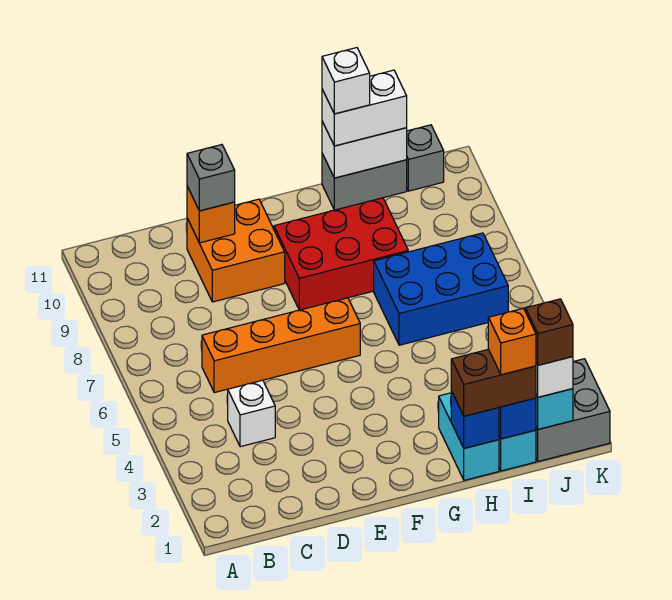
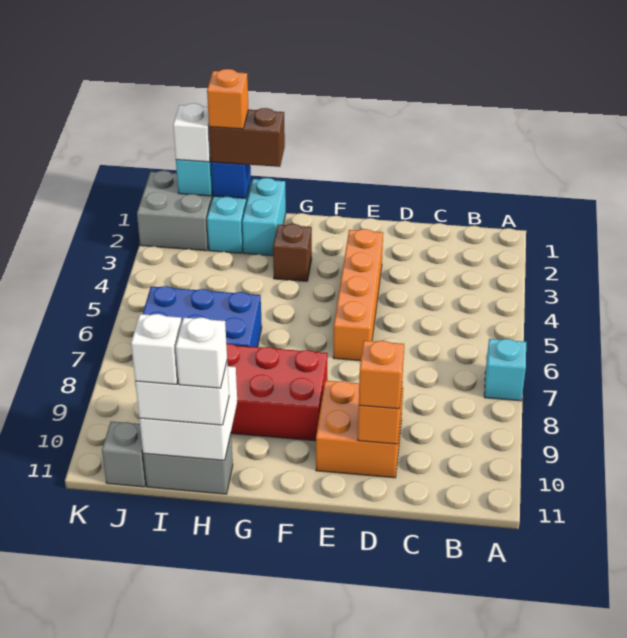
none -> cyan brick A7 level 1
white brick C4 level 1 -> white brick I11 level 4
orange brick C6:F6 level 1 -> orange brick E3:E6 level 1
grey brick D10 level 3 -> orange brick D10 level 3
blue brick H1 level 2 -> none
white brick H11:I11 level 2 -> white brick H10:I11 level 2
brown brick J1 level 4 -> brown brick G3 level 1

